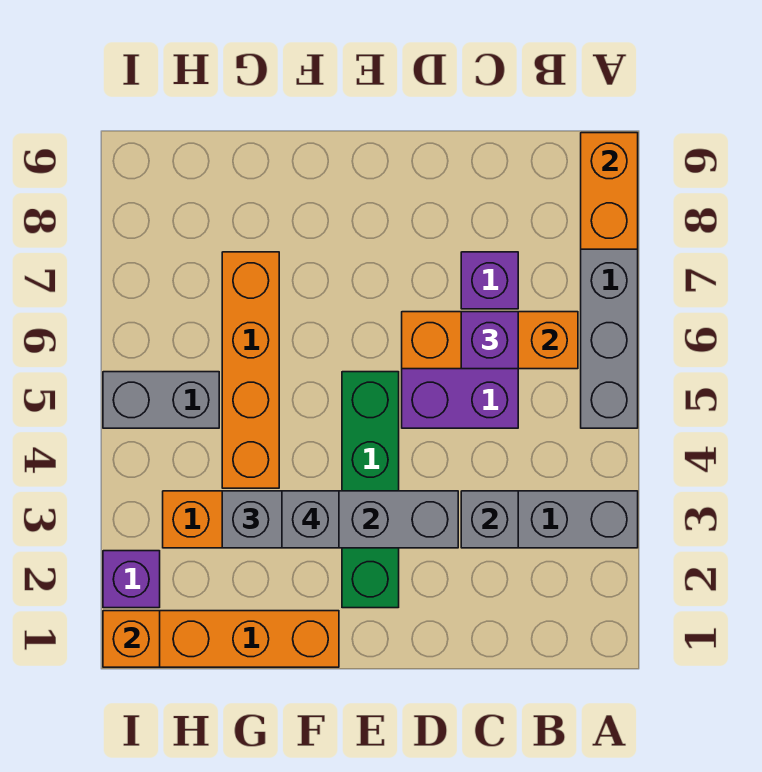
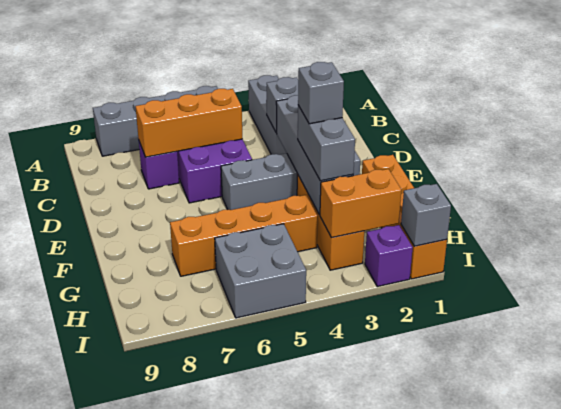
orange brick A8:A9 level 2 -> orange brick H2:H3 level 2
orange brick B6:D6 level 2 -> orange brick C5:C7 level 2
purple brick C6 level 3 -> none
green brick E2:E5 level 1 -> grey brick E2:E5 level 1
grey brick H5:I5 level 1 -> grey brick H5:I6 level 1
orange brick I1 level 2 -> grey brick I1 level 2

